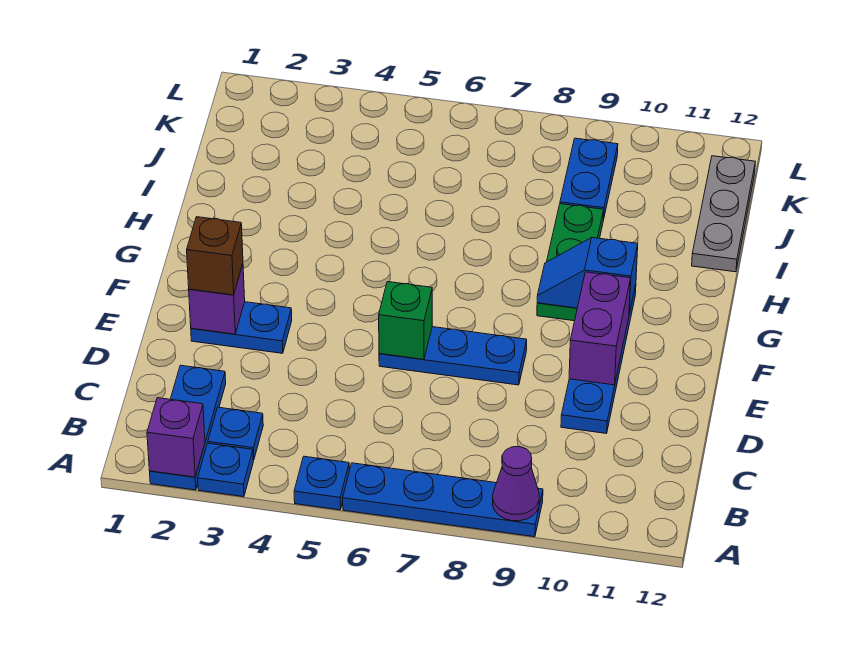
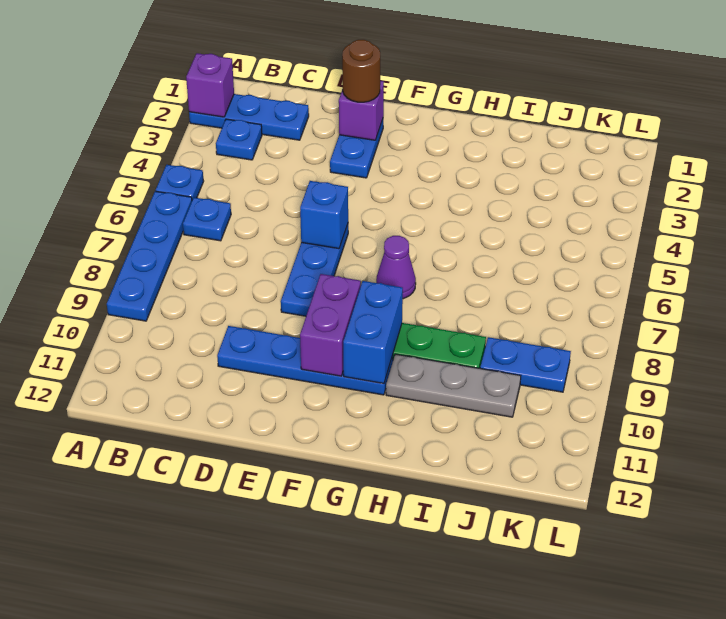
blue plate A3 level 1 -> blue plate B6 level 1
purple cone A9 level 2 -> purple cone G7 level 1
brown brick E2 level 3 -> brown round brick E2 level 3
green brick E6 level 2 -> blue brick E6 level 2
purple brick E10:F10 level 2 -> purple brick F9:F10 level 2
blue slope G9:G10 level 2 top 10 -> blue brick G9:G10 level 2
grey plate I12:K12 level 1 -> grey plate H10:J10 level 1

